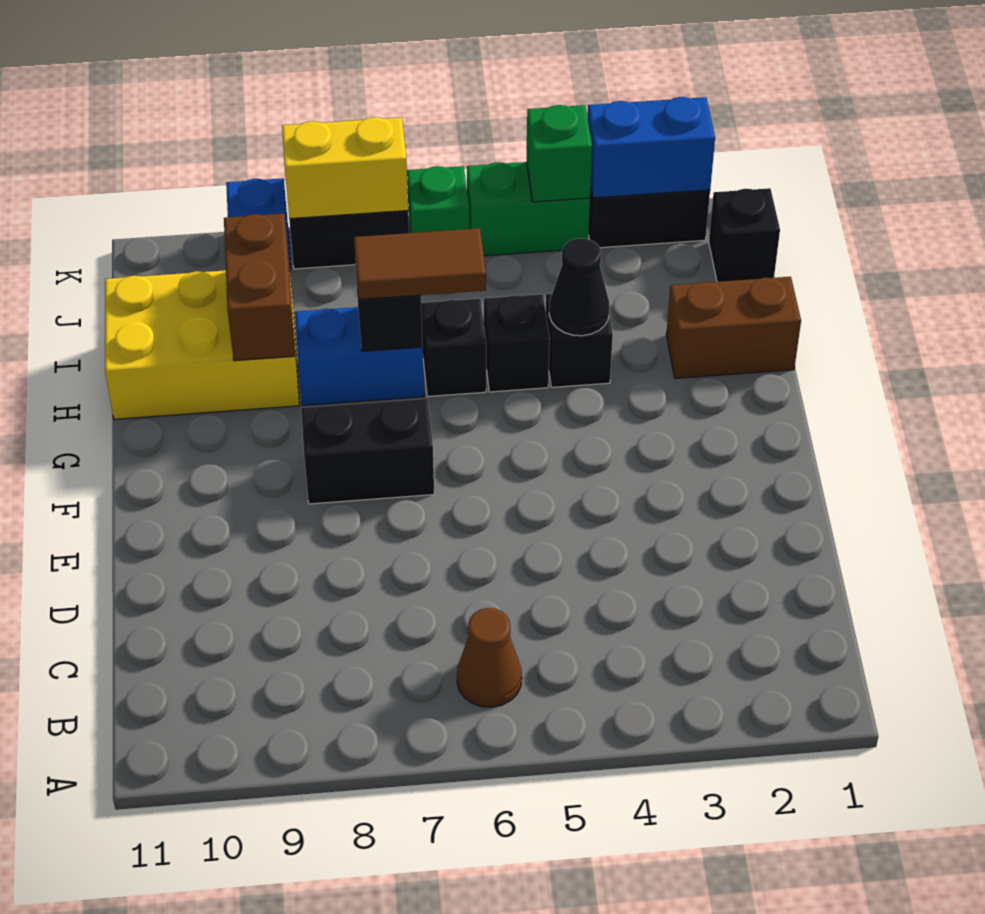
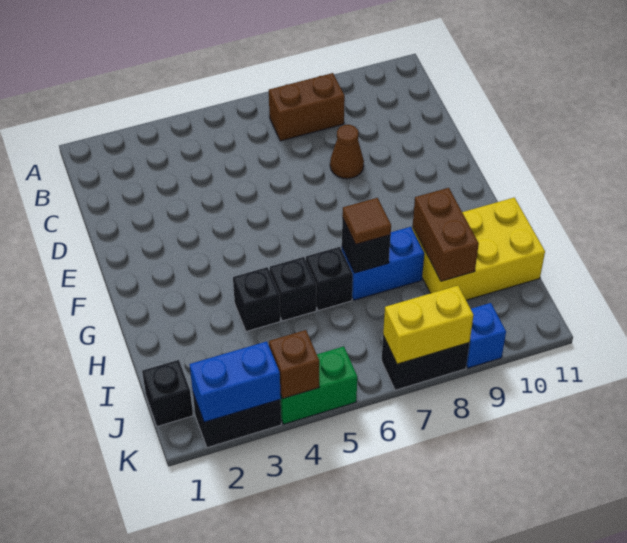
brown cone B6 level 1 -> brown cone D8 level 1
black brick F7:F8 level 1 -> none
brown brick H1:H2 level 1 -> brown brick B7:B8 level 1
black cone H4 level 2 -> none
brown tile H6:H7 level 3 -> brown tile H7 level 3
green brick K4 level 2 -> brown brick K4 level 2
green brick K6 level 1 -> none

